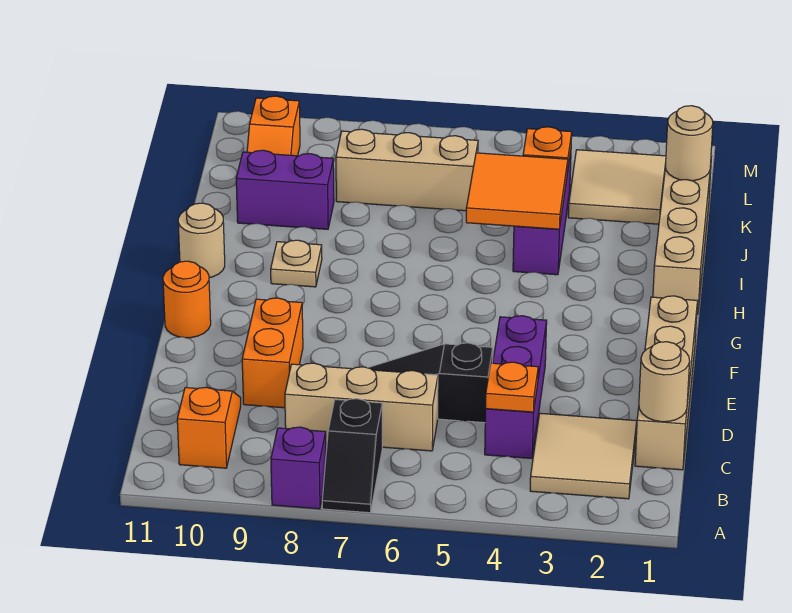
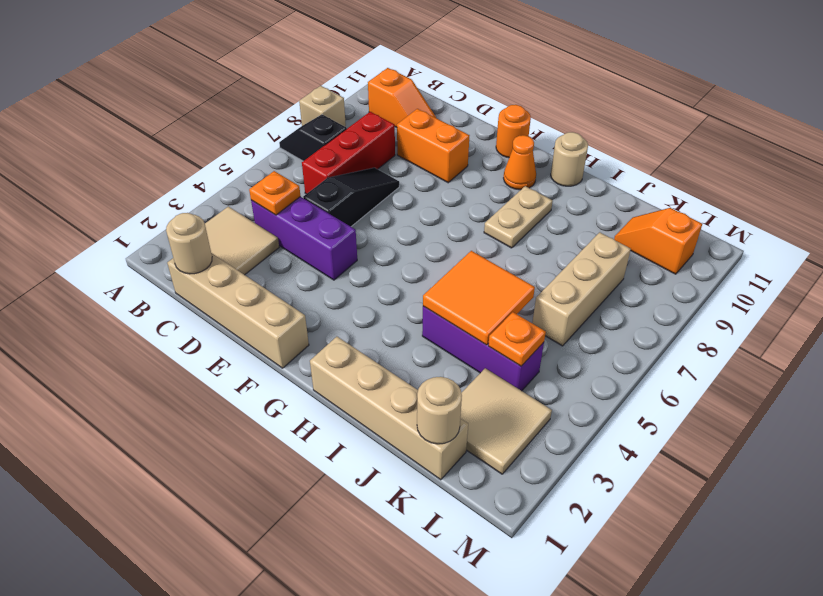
purple brick A8 level 1 -> tan brick A8 level 1
tan brick C6:C8 level 1 -> red brick C6:C8 level 1
none -> orange cone G10 level 1
tan plate H9 level 1 -> tan plate H8:H9 level 1
purple brick J9:J10 level 1 -> none

